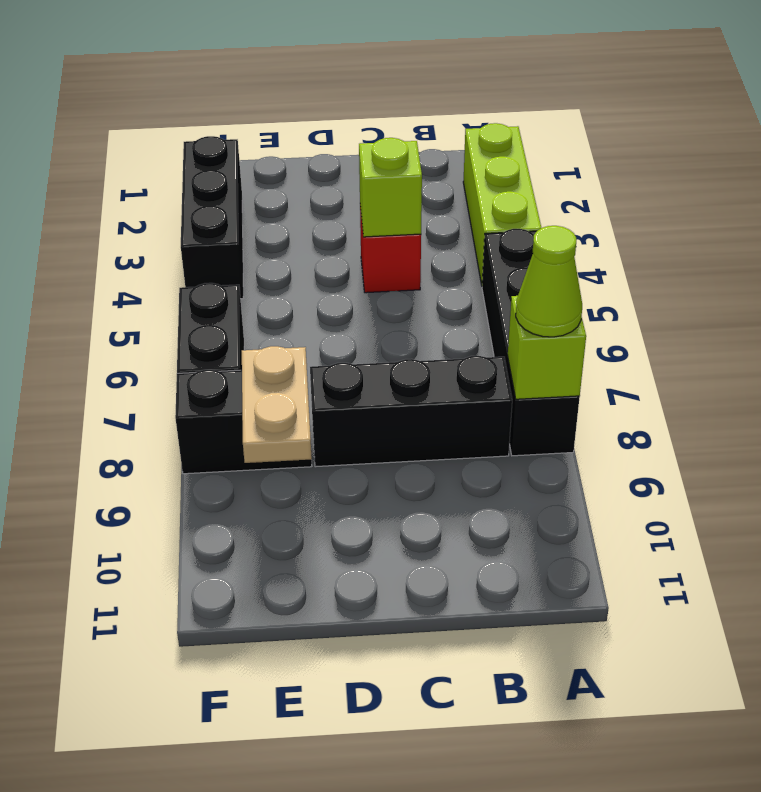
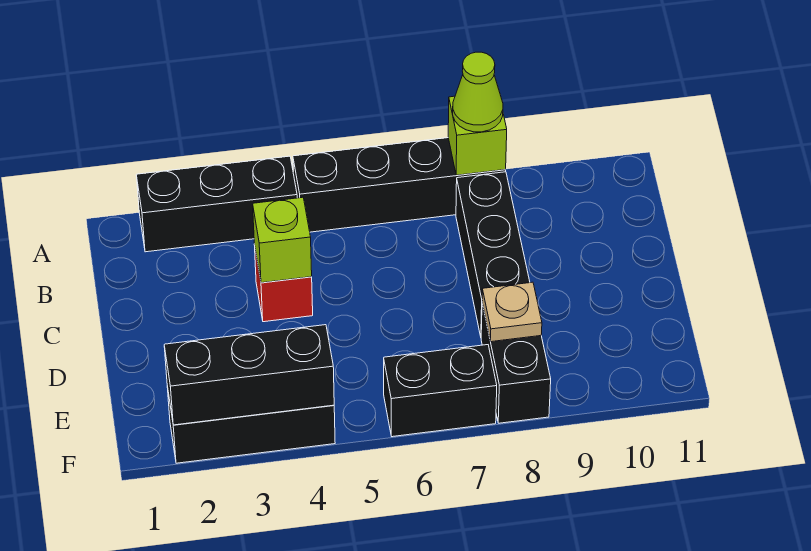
lime brick A2:A4 level 1 -> black brick A2:A4 level 1
tan plate E8:E9 level 2 -> tan plate E8 level 2
none -> black brick F2:F4 level 2

